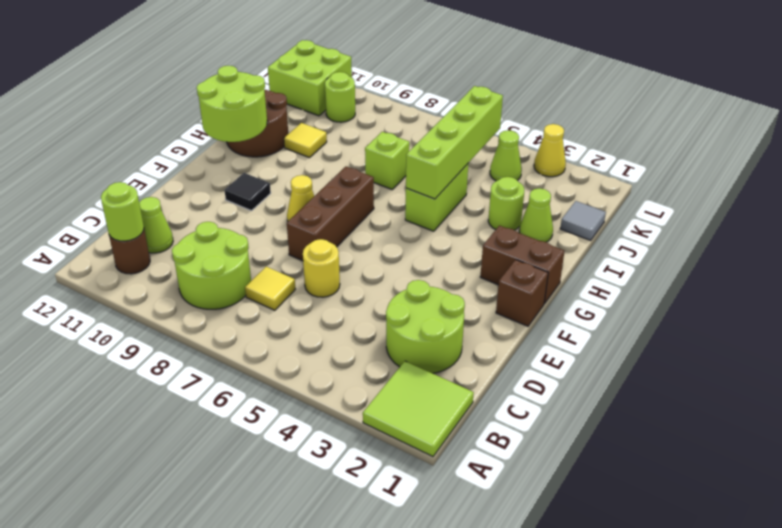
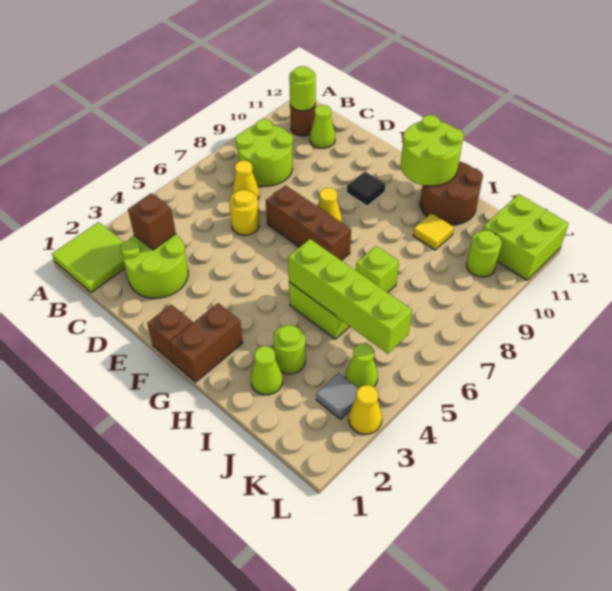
none -> brown brick C3 level 2
yellow tile C7 level 1 -> yellow cone C7 level 1
grey tile J1 level 1 -> grey tile K3 level 1

